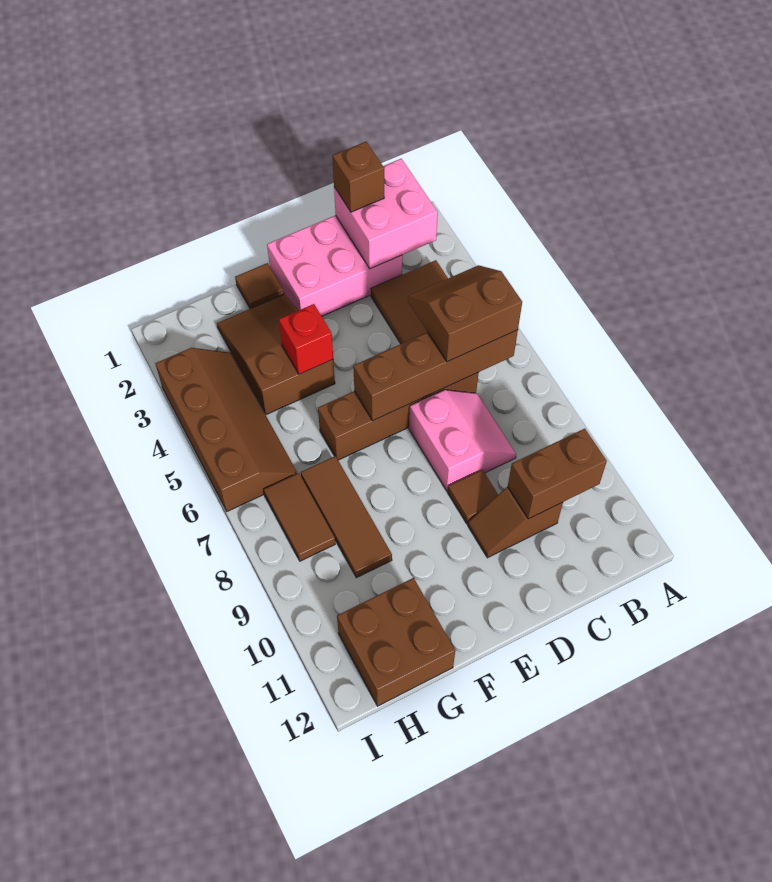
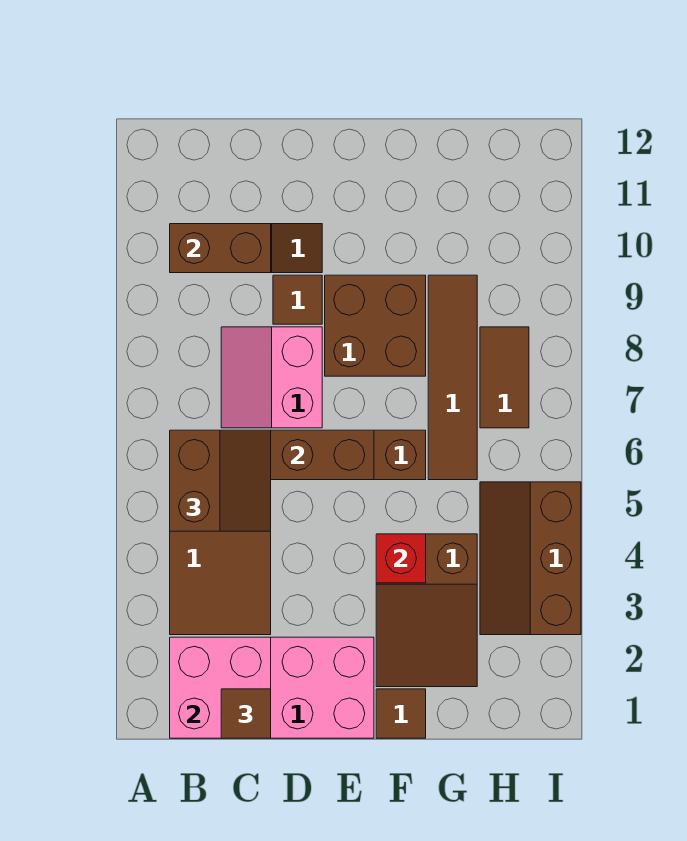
brown slope B5:C6 level 3 top 6 -> brown slope B5:C6 level 3 top B
brown brick C1 level 3 -> brown tile C1 level 3
brown tile G7:G9 level 1 -> brown tile G6:G9 level 1
brown brick G11:H12 level 1 -> brown brick E8:F9 level 1
brown slope H3:I6 level 1 top I -> brown slope H3:I5 level 1 top I

